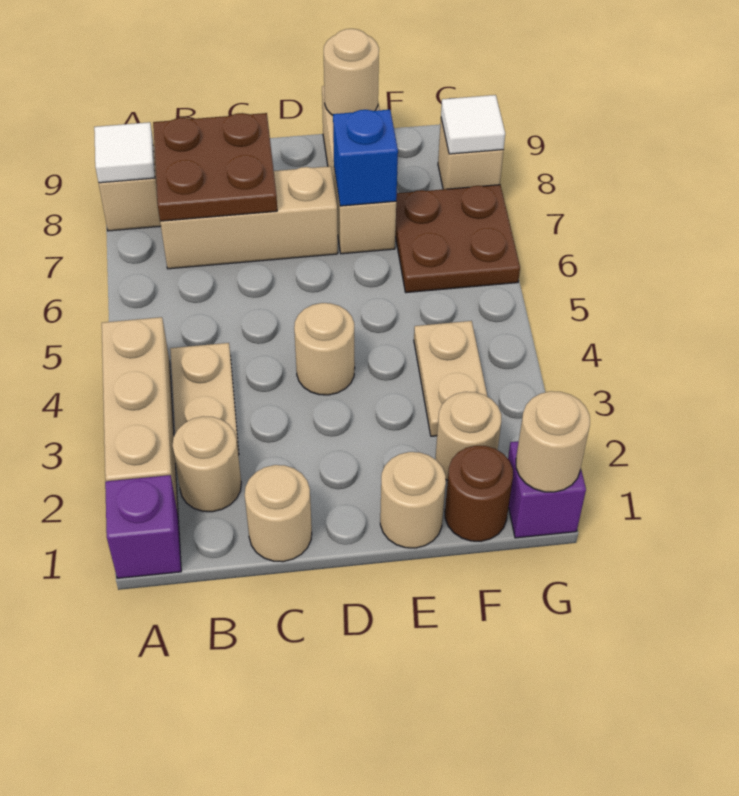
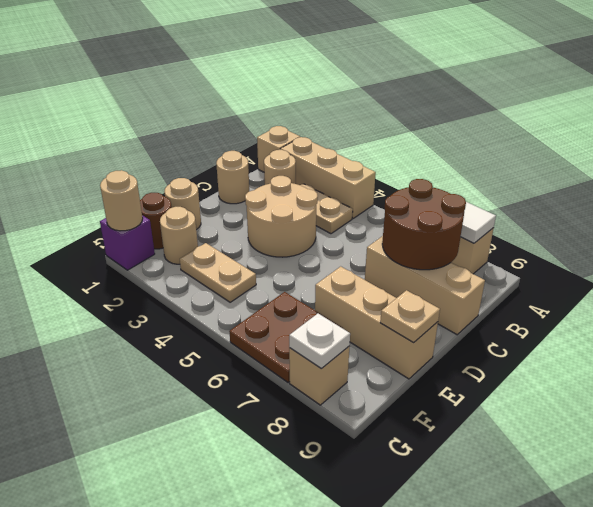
purple brick A1 level 1 -> tan brick A1 level 1
tan brick B7:D7 level 1 -> tan brick C7:C9 level 1
brown plate B7:C8 level 2 -> brown round brick B7:C8 level 2
tan round brick D4 level 1 -> tan round brick C3:D4 level 1
blue brick E7 level 2 -> none
tan round brick E9 level 2 -> tan plate E9 level 2
white tile G8 level 2 -> white plate G8 level 2

